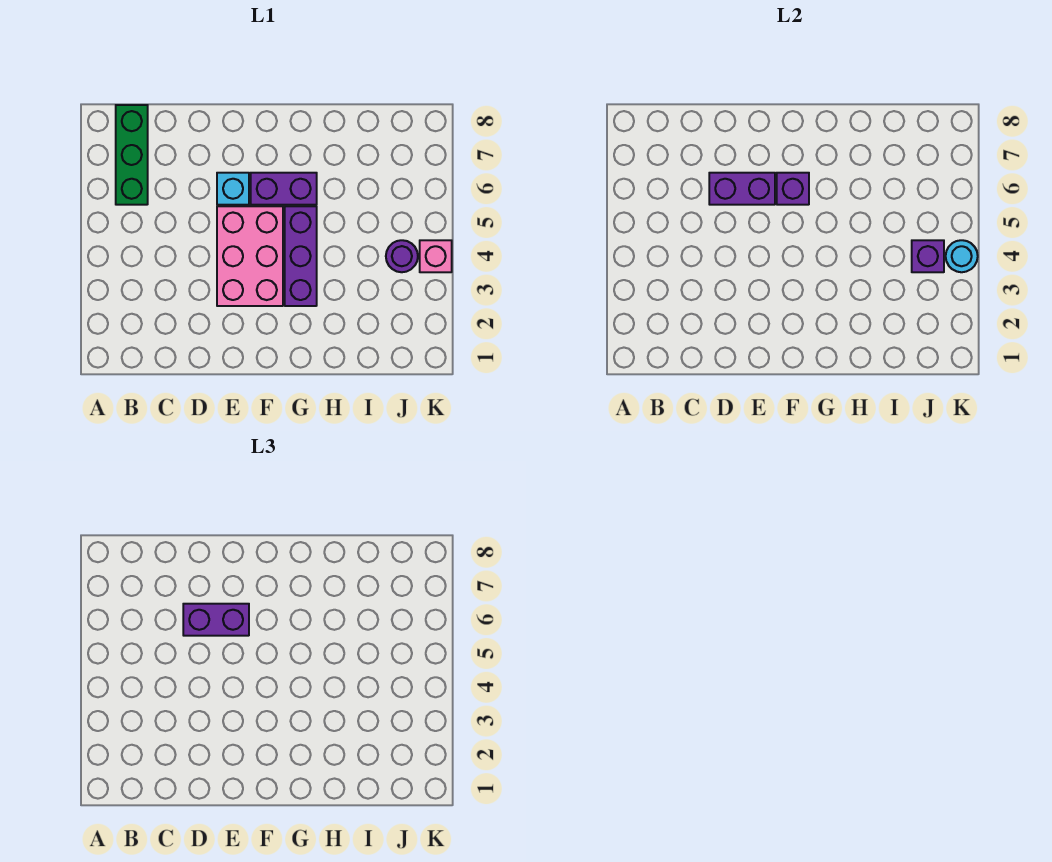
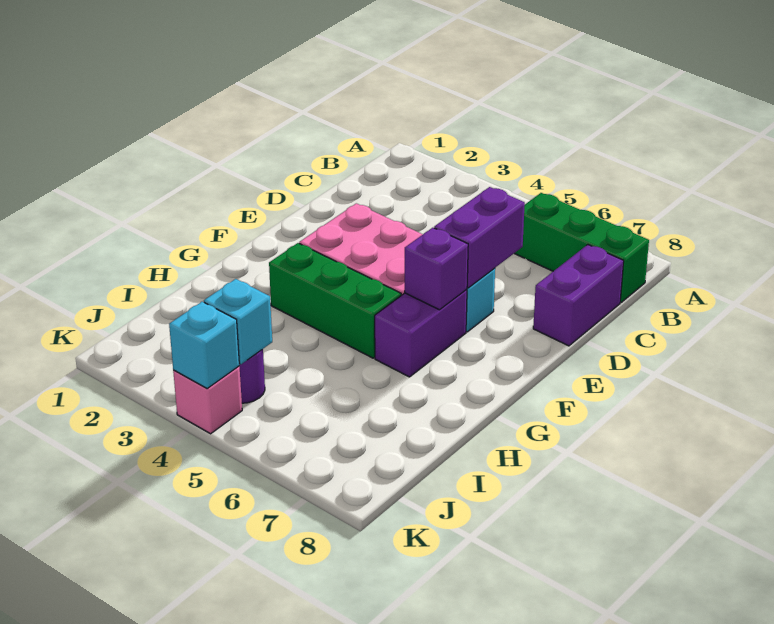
purple brick D6:E6 level 3 -> purple brick C8:D8 level 1
purple brick G3:G5 level 1 -> green brick G3:G5 level 1
purple brick J4 level 2 -> cyan brick J4 level 2
cyan round brick K4 level 2 -> cyan brick K4 level 2

